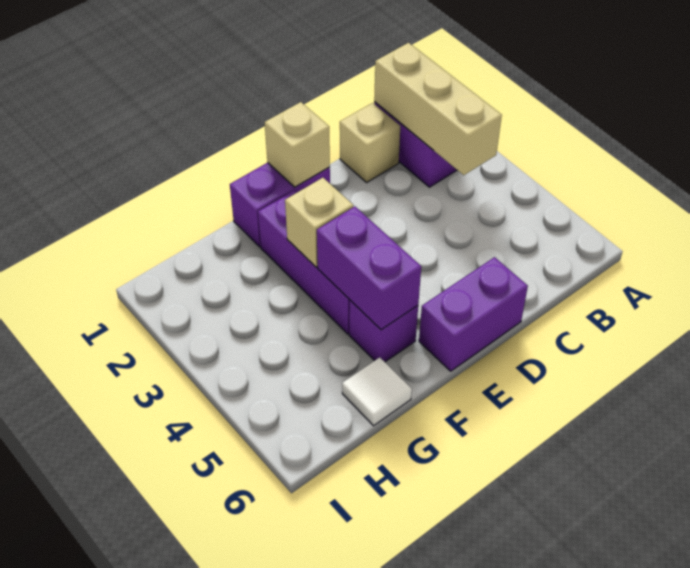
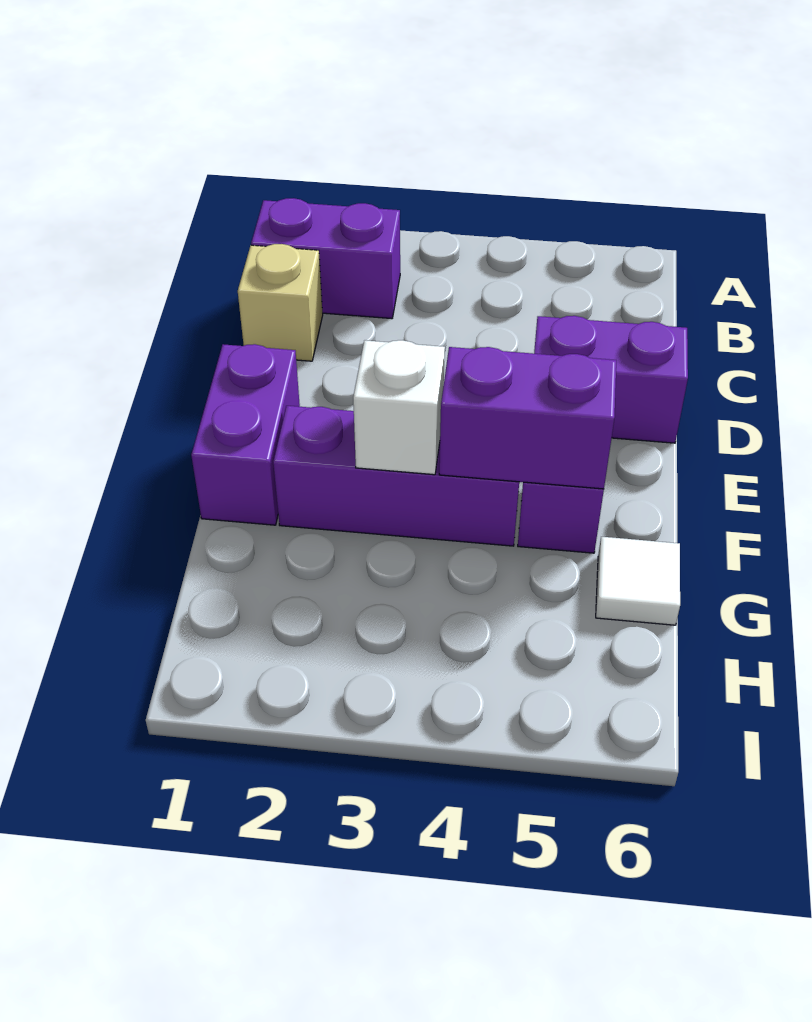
tan brick B1:B3 level 2 -> none
purple brick D6:E6 level 1 -> purple brick D5:D6 level 1
tan brick E1 level 2 -> none
tan brick F3 level 2 -> white brick F3 level 2

